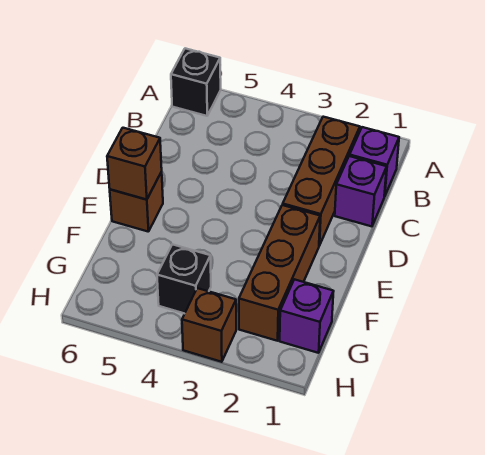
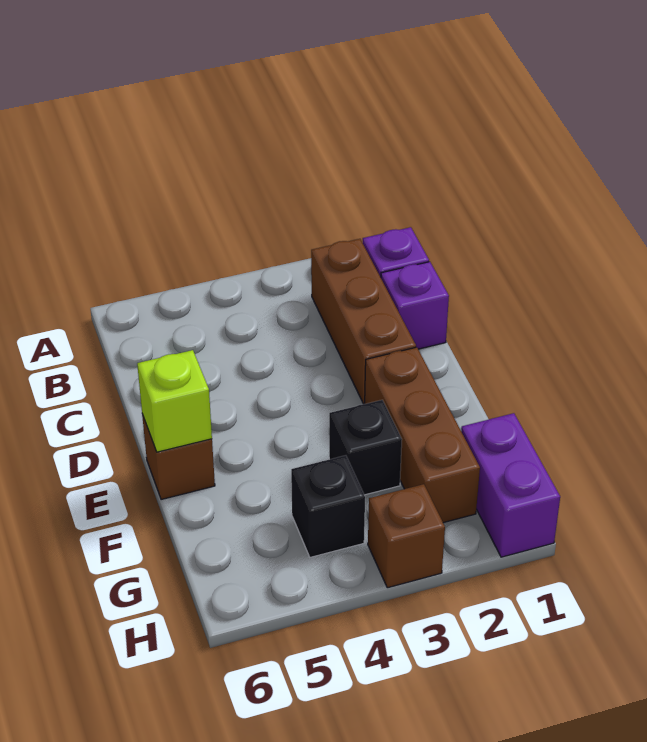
black brick A6 level 1 -> black brick F3 level 1
brown brick E6 level 2 -> lime brick E6 level 2
purple brick G1 level 1 -> purple brick G1:H1 level 1

